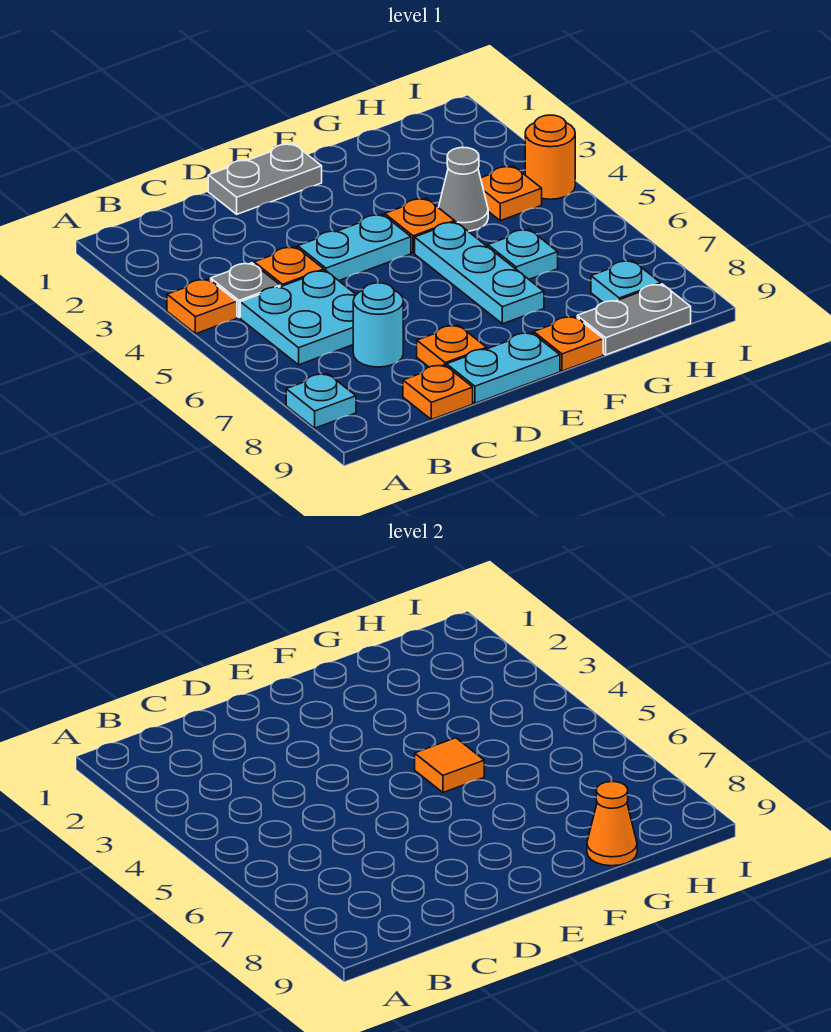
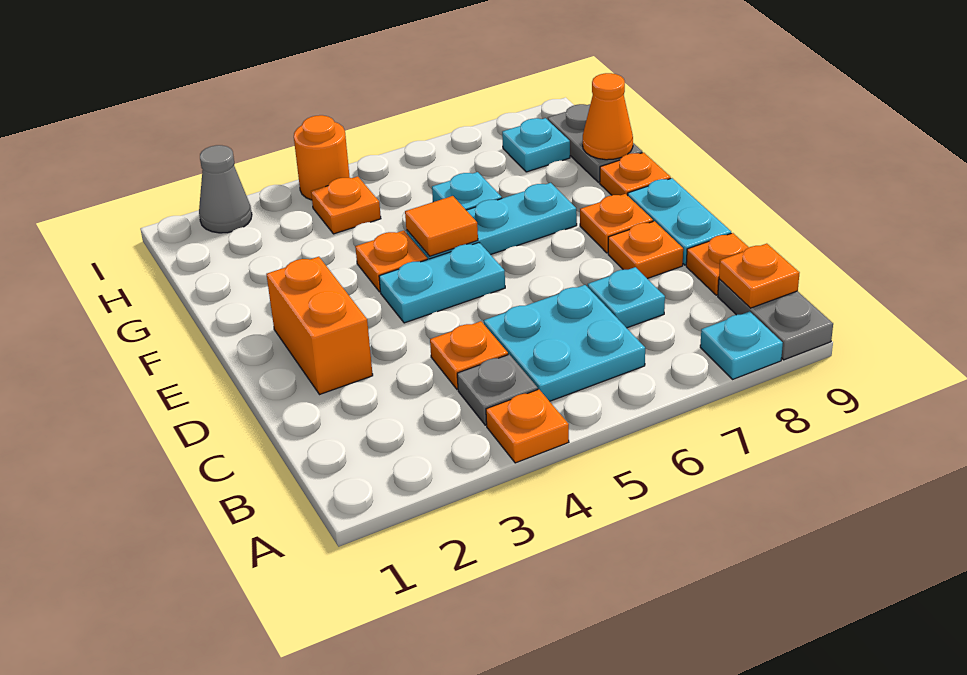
none -> orange plate B9 level 2
cyan round brick C7 level 1 -> cyan plate C7 level 1
grey plate D1:E1 level 1 -> grey plate A9:B9 level 1
none -> orange brick D2:E2 level 1
cyan plate D4:E4 level 1 -> cyan plate E4:E5 level 1
none -> orange plate E8 level 1
grey cone G4 level 1 -> grey cone I2 level 1

